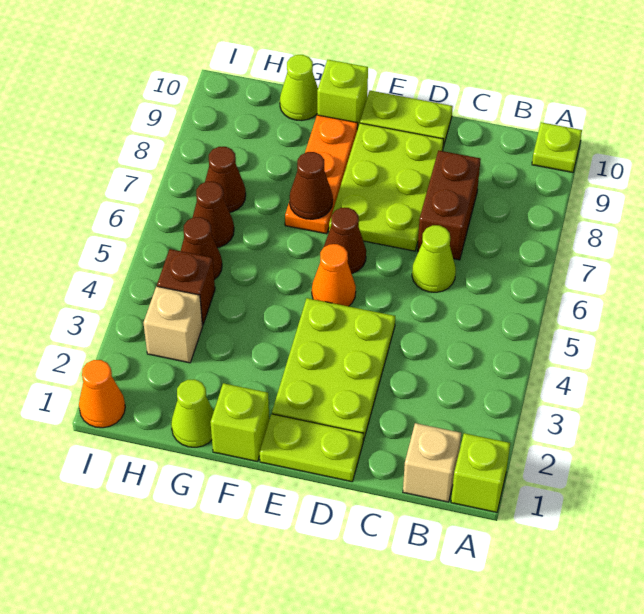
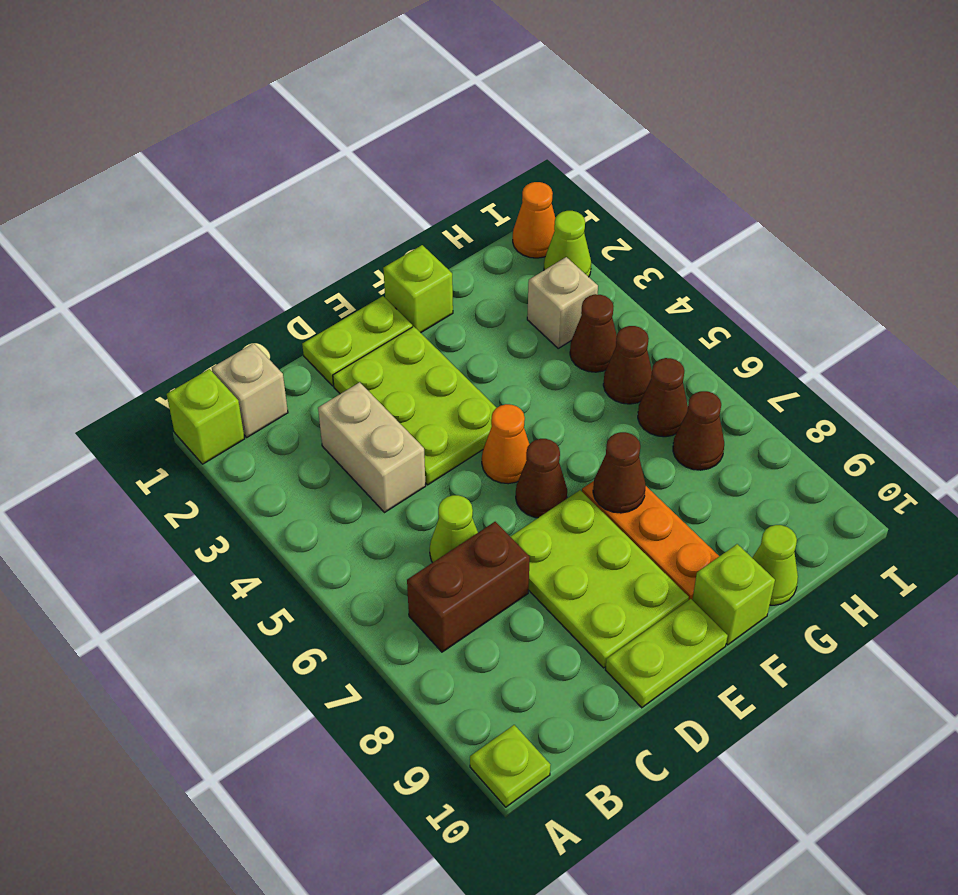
none -> tan brick C3:C4 level 1
brown brick C7:C8 level 1 -> brown brick B7:C7 level 1
lime cone G1 level 1 -> lime cone I2 level 1
brown brick H4 level 1 -> brown cone H4 level 1

